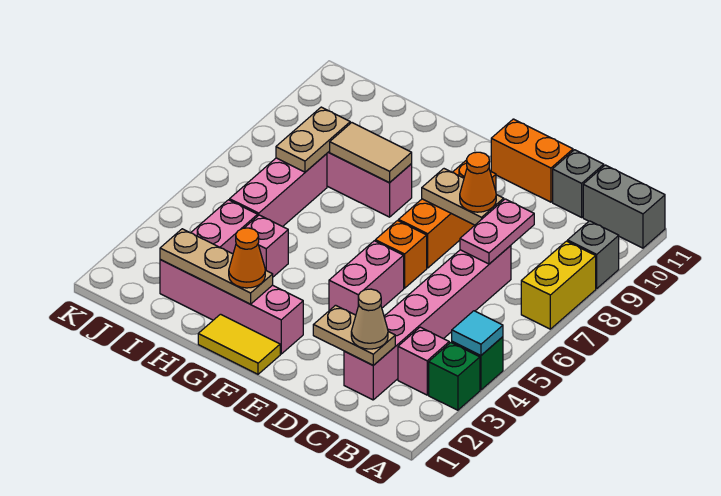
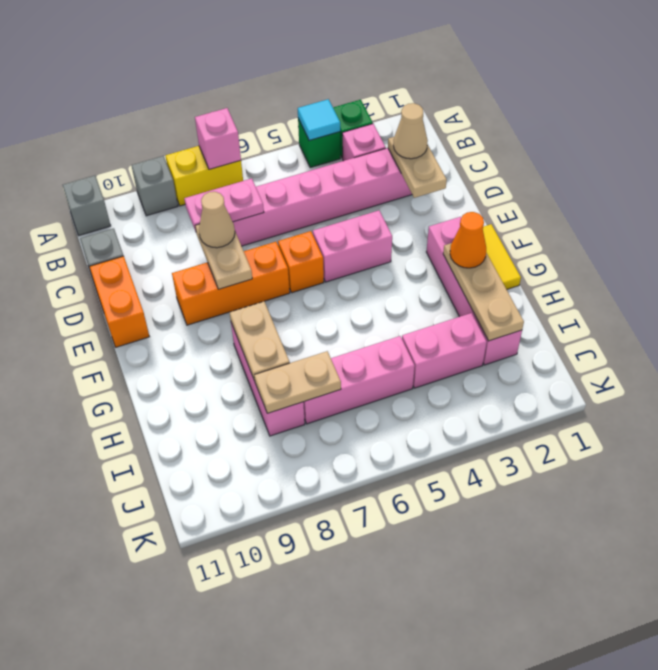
grey brick A11:B11 level 1 -> grey brick A11 level 1
orange cone D8 level 3 -> tan cone D8 level 3
tan tile G8:H8 level 2 -> tan plate G8:H8 level 2
pink brick H4 level 1 -> pink brick A7 level 2

